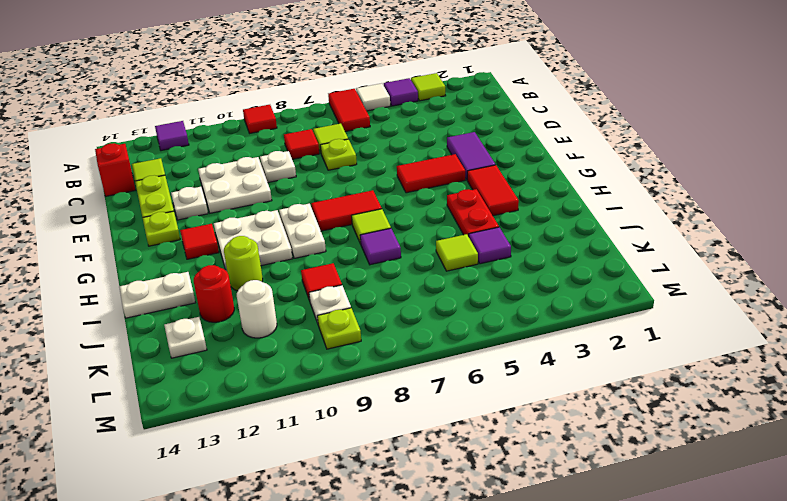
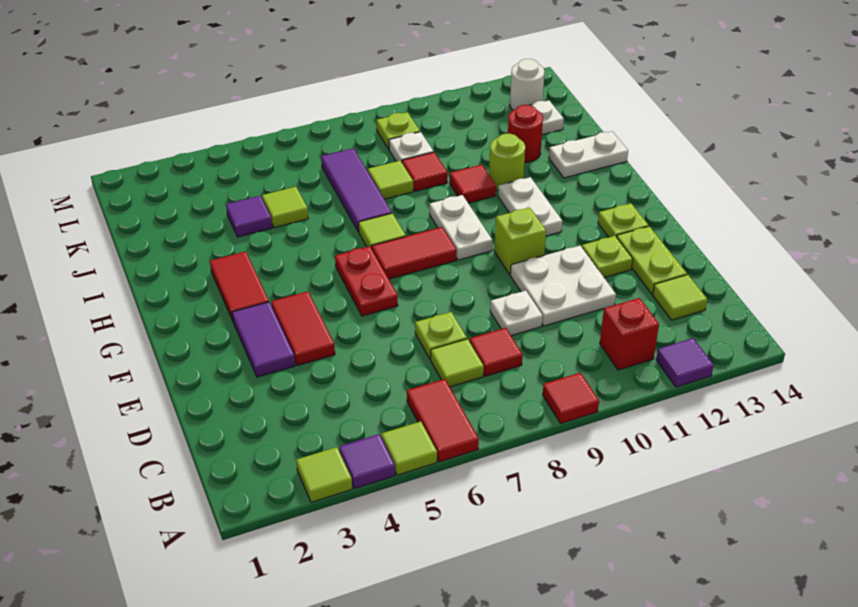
white tile A5 level 1 -> lime tile A5 level 1
red brick C14 level 1 -> red brick B11 level 1
white plate E12 level 1 -> lime plate E12 level 1
red tile F4:F5 level 1 -> red tile E4:F4 level 1
none -> lime brick F10 level 1
white plate G10:H11 level 1 -> white plate G11:H11 level 1
red tile G12 level 1 -> red tile I10 level 1
red plate H4:I4 level 1 -> red plate F6:G6 level 1
purple tile I7 level 1 -> purple tile I7:K7 level 1
none -> lime tile J8 level 1
white round brick K11 level 1 -> white round brick L13 level 1

